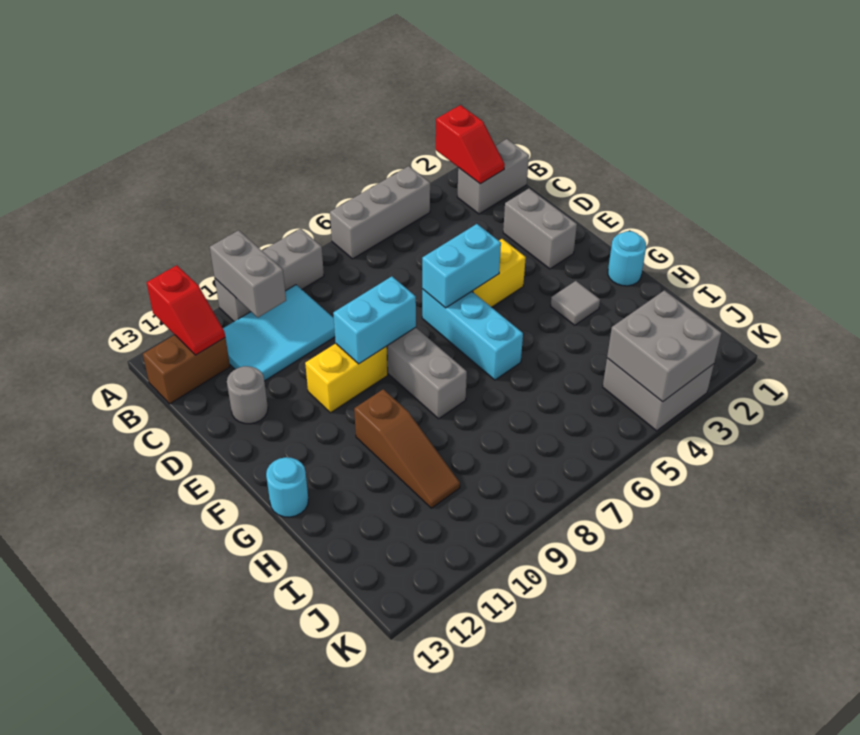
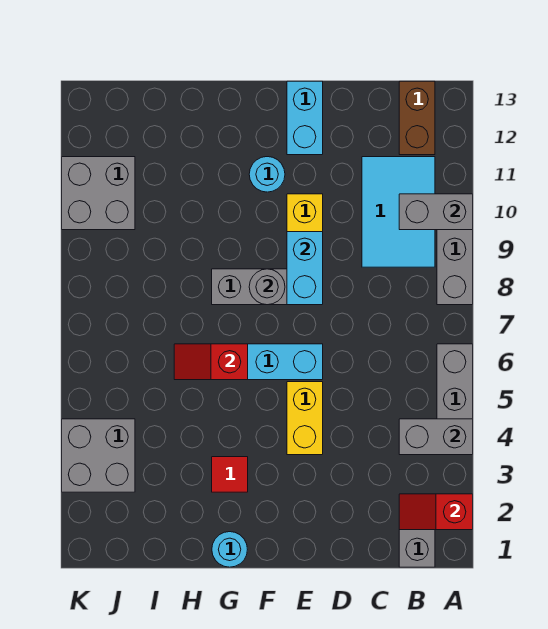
red slope A12:B12 level 2 top A -> red slope G6:H6 level 2 top G
grey brick D2:E2 level 1 -> grey brick A4:B4 level 2
grey round brick D12 level 1 -> grey round brick F8 level 2
cyan brick E5:E6 level 2 -> cyan brick E12:E13 level 1
grey tile G3 level 1 -> red tile G3 level 1
brown slope G10:I10 level 1 top G -> none
cyan round brick G13 level 1 -> cyan round brick F11 level 1
grey brick J3:K4 level 2 -> grey brick J10:K11 level 1

